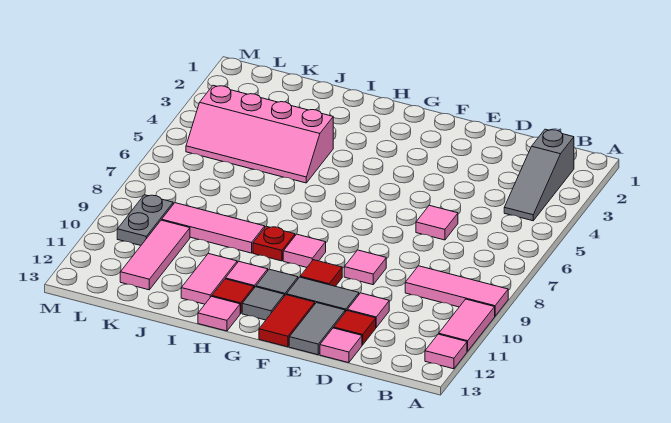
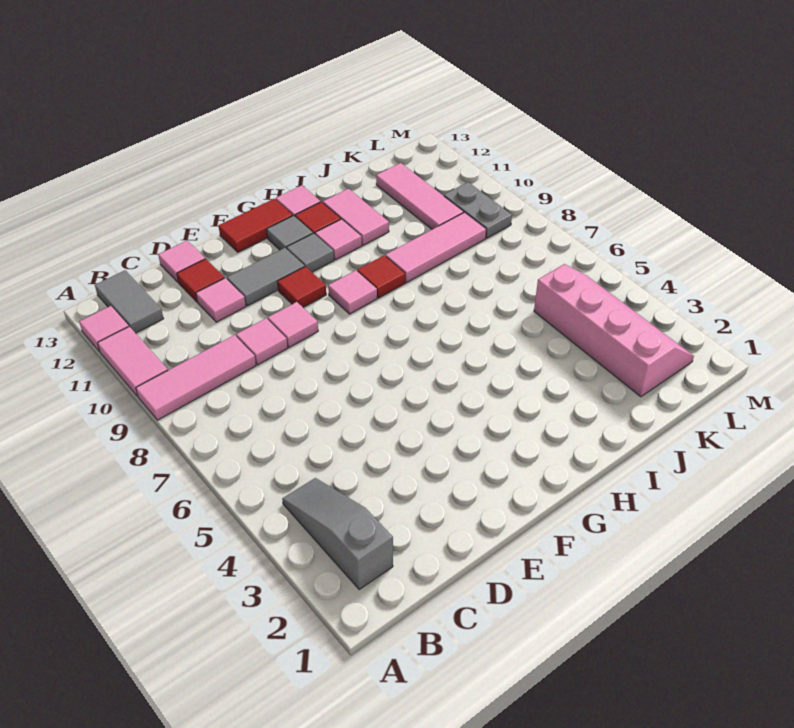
pink tile D6 level 1 -> pink tile D9 level 1
grey tile E12:E13 level 1 -> grey tile B12:B13 level 1
red tile F12:F13 level 1 -> red tile F13:G13 level 1
red plate H9 level 1 -> red tile H9 level 1
pink slope I4:L5 level 1 top 4 -> pink slope K2:L5 level 1 top K

